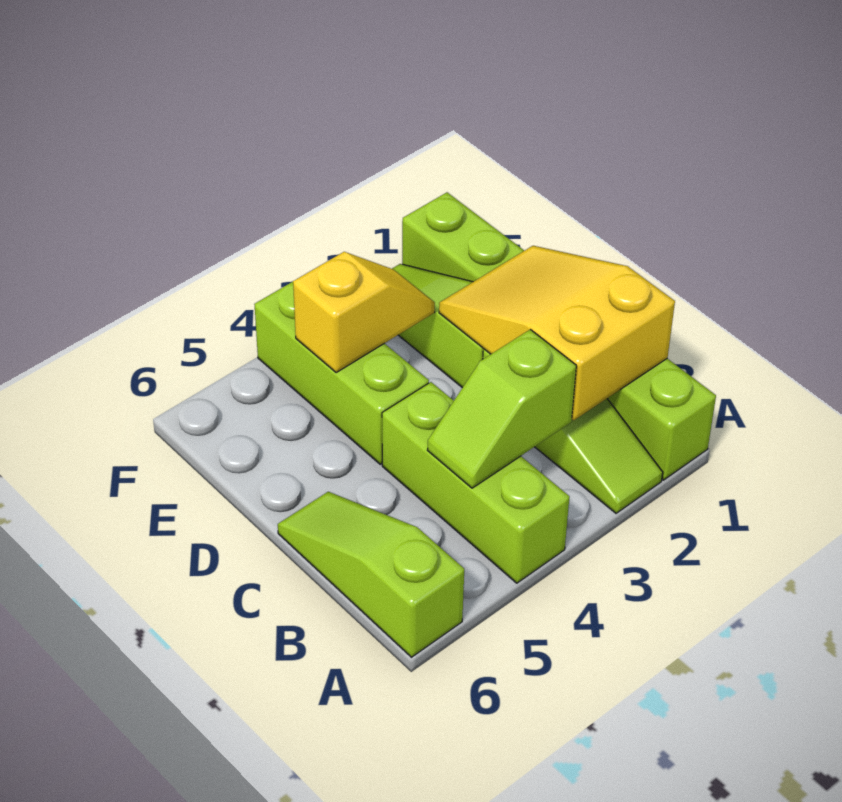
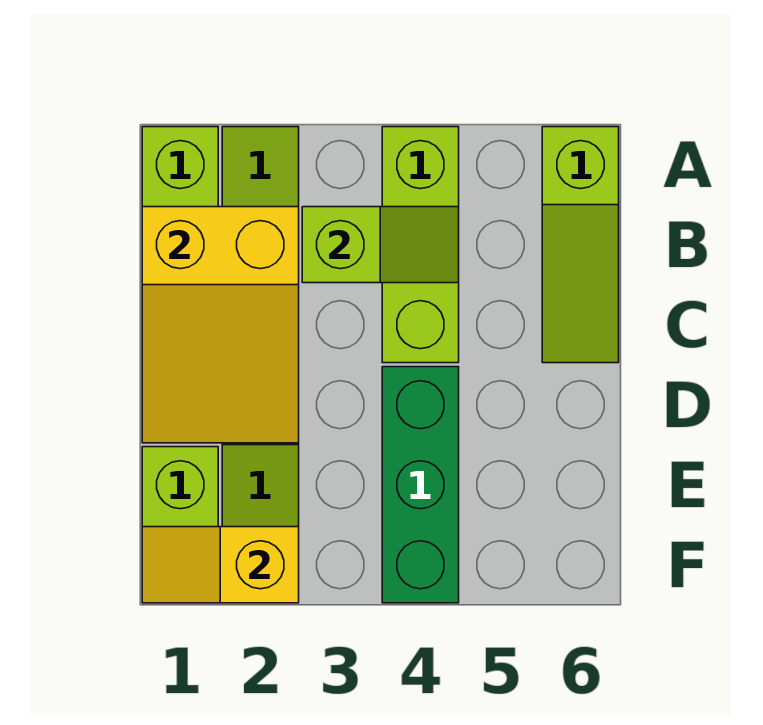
lime brick D4:F4 level 1 -> green brick D4:F4 level 1
yellow slope E3:E4 level 2 top 4 -> yellow slope F1:F2 level 2 top 2

